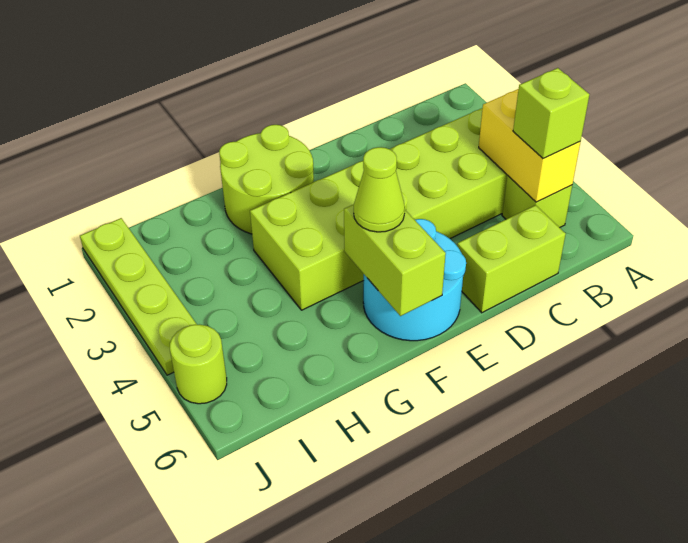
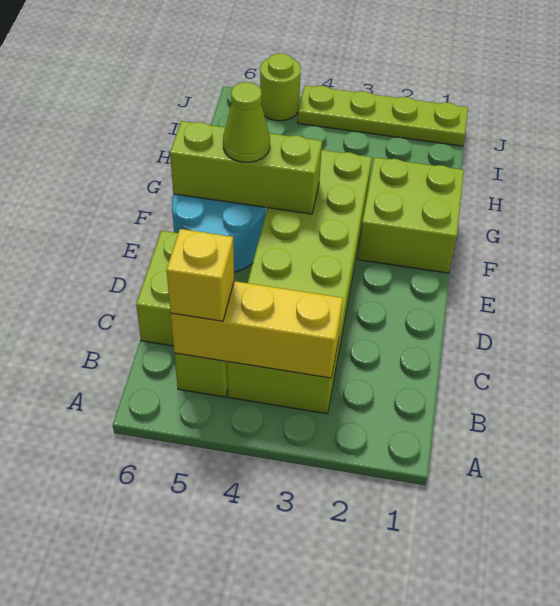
yellow brick B4:B5 level 2 -> yellow brick B3:B5 level 2
lime brick B5 level 3 -> yellow brick B5 level 3
lime round brick F1:G2 level 1 -> lime brick F1:G2 level 1
lime brick F5:F6 level 2 -> lime brick F4:F6 level 2

